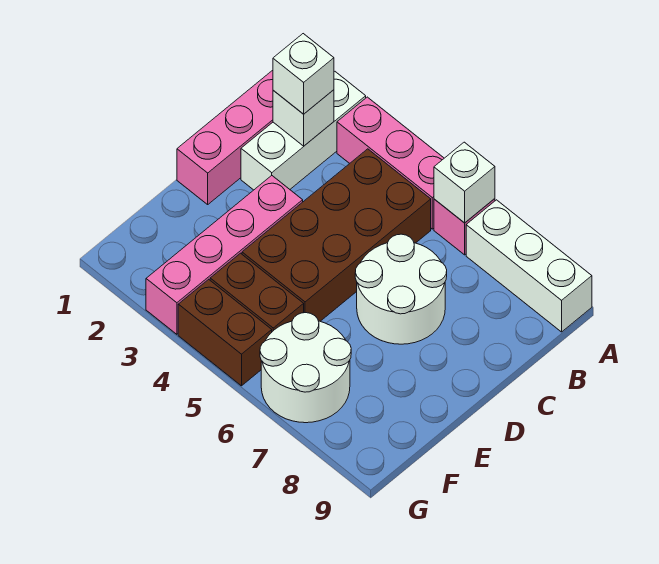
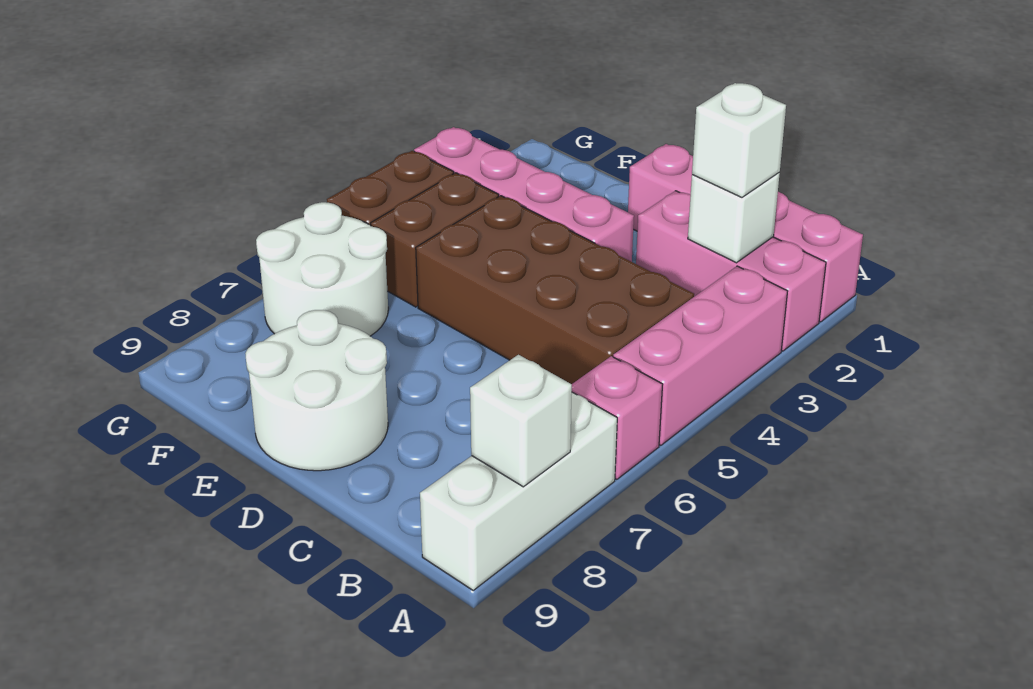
white brick A2:C2 level 1 -> pink brick A2:C2 level 1
white brick A6 level 2 -> white brick A8 level 2
white round brick C6:D7 level 1 -> white round brick D8:E9 level 1

